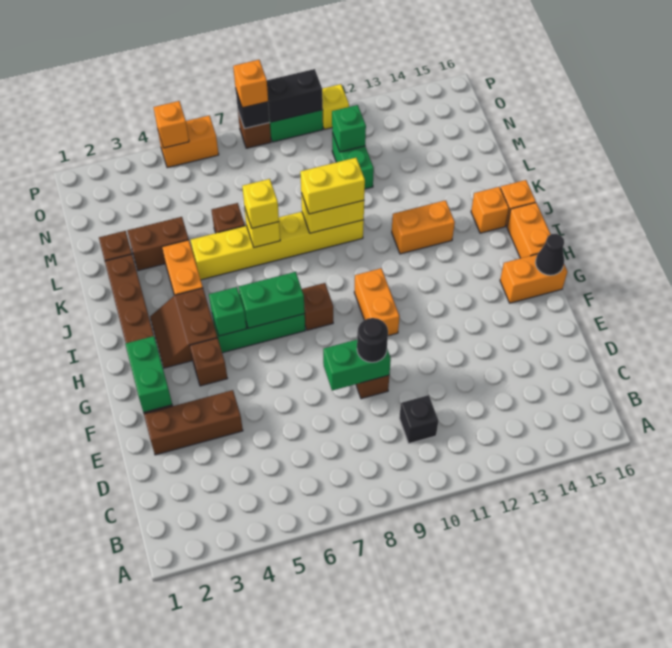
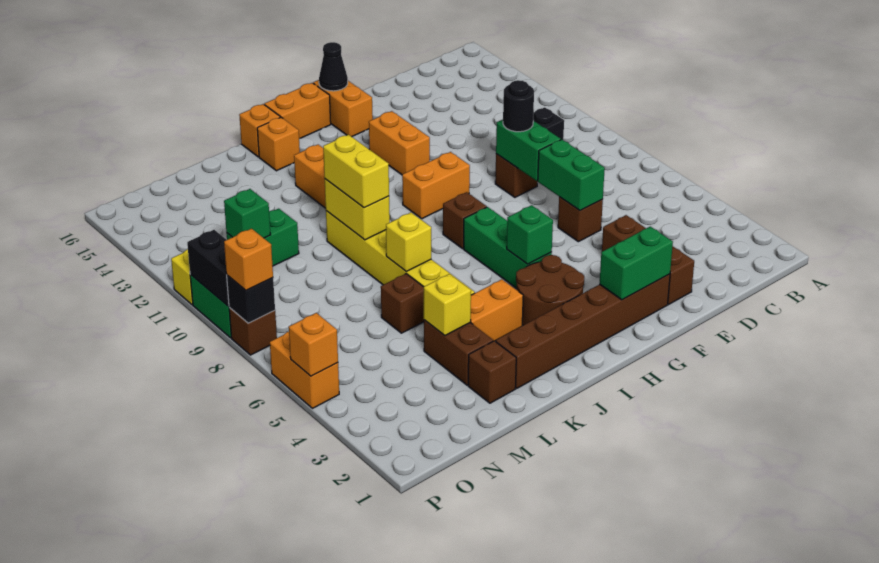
brown brick G4 level 1 -> brown brick E6 level 1
none -> orange brick G12:G13 level 1
brown slope H3:I4 level 1 top 4 -> brown round brick H3:I4 level 1
green brick H6:H7 level 2 -> green brick E6:E7 level 2
yellow brick K7 level 3 -> yellow brick L4 level 2

